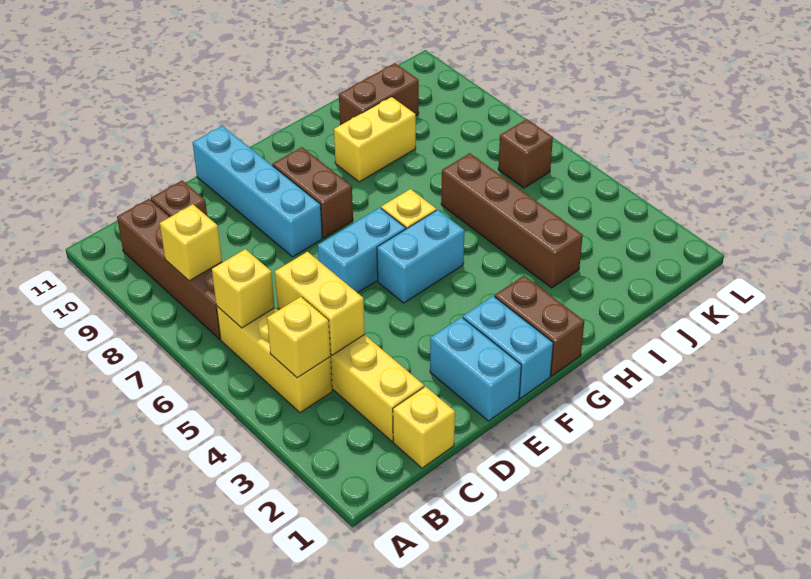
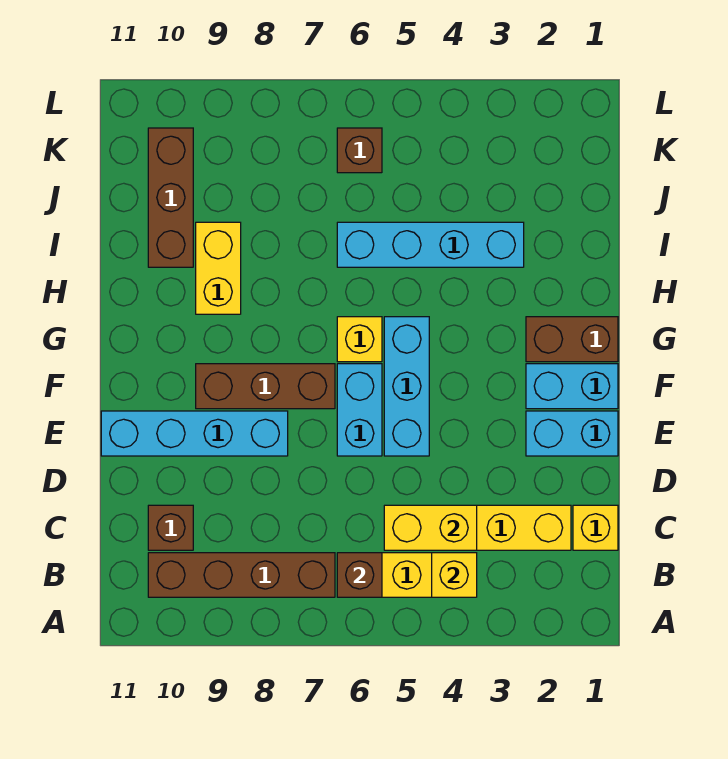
yellow brick B6 level 2 -> brown brick B6 level 2
yellow brick B8 level 2 -> none
cyan brick F5:G5 level 1 -> cyan brick E5:G5 level 1
brown brick F8:F9 level 1 -> brown brick F7:F9 level 1
brown brick I3:I6 level 1 -> cyan brick I3:I6 level 1
brown brick I10:J10 level 1 -> brown brick I10:K10 level 1

